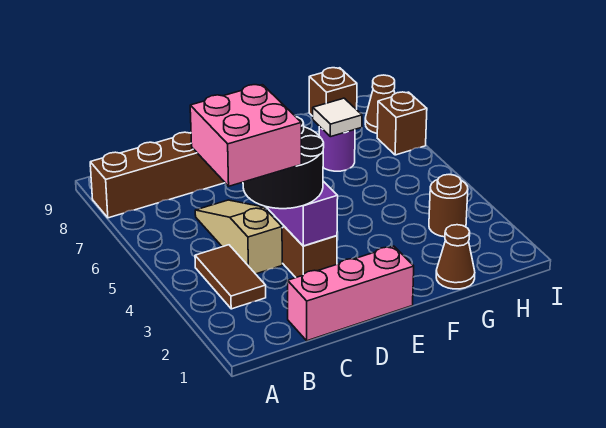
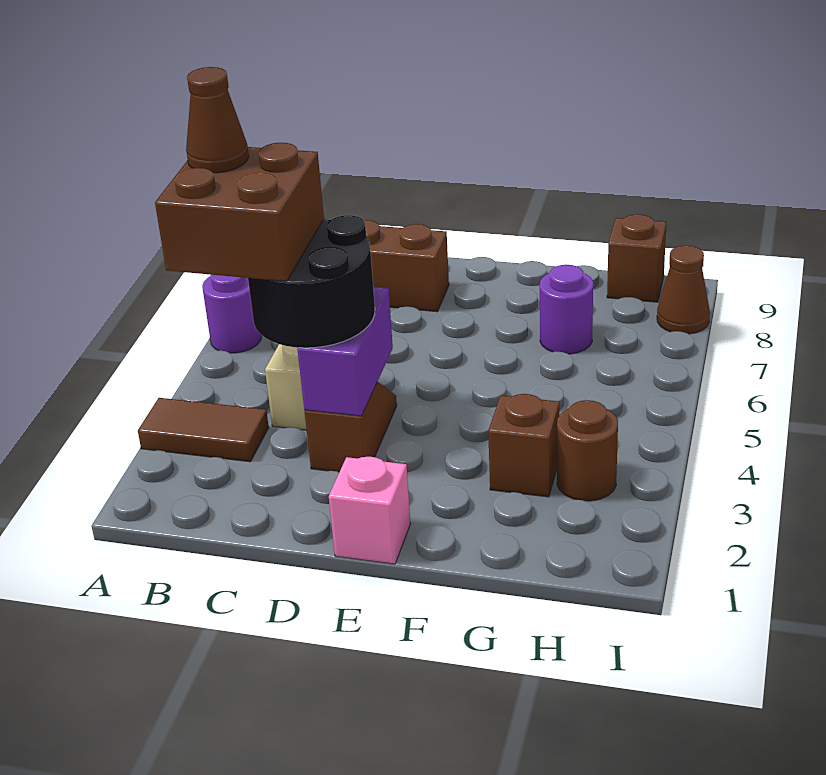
none -> purple round brick A6 level 1
brown tile B3:B4 level 1 -> brown tile A3:B3 level 1
pink brick B3:C4 level 4 -> brown brick B3:C4 level 4
pink brick C1:E1 level 1 -> pink brick E1 level 1
brown cone G1 level 1 -> brown cone B4 level 5
white tile G7 level 2 -> none
brown brick I7 level 1 -> brown brick G3 level 1

